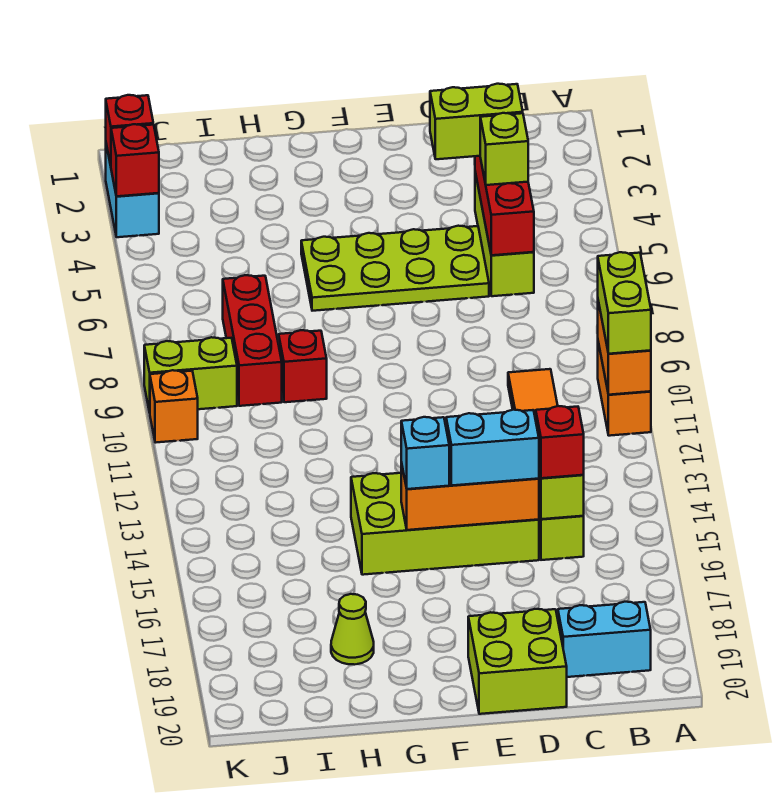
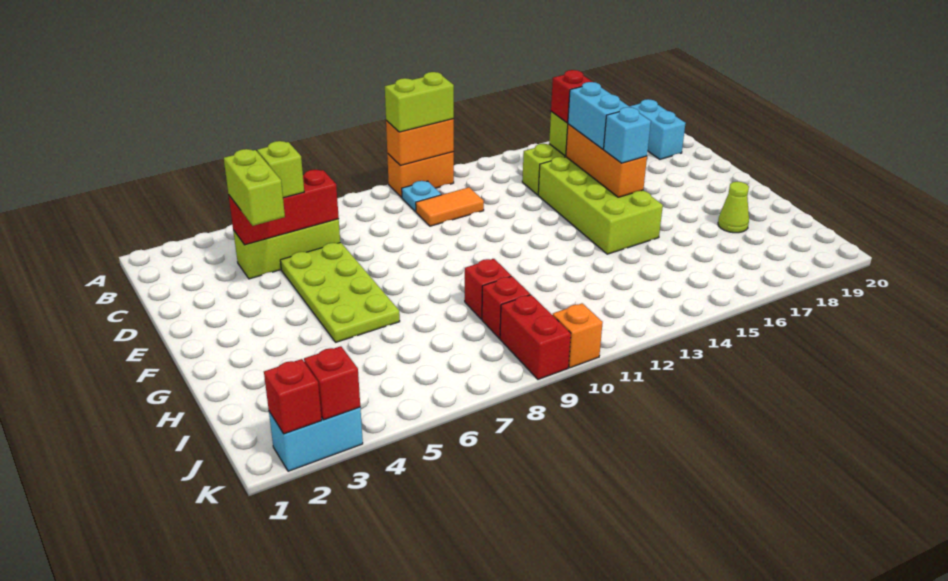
none -> cyan plate B10 level 1
lime brick D19:E20 level 1 -> none
red brick I7:I9 level 1 -> red brick I9 level 1
lime brick J9:K9 level 1 -> red brick J9:K9 level 1

